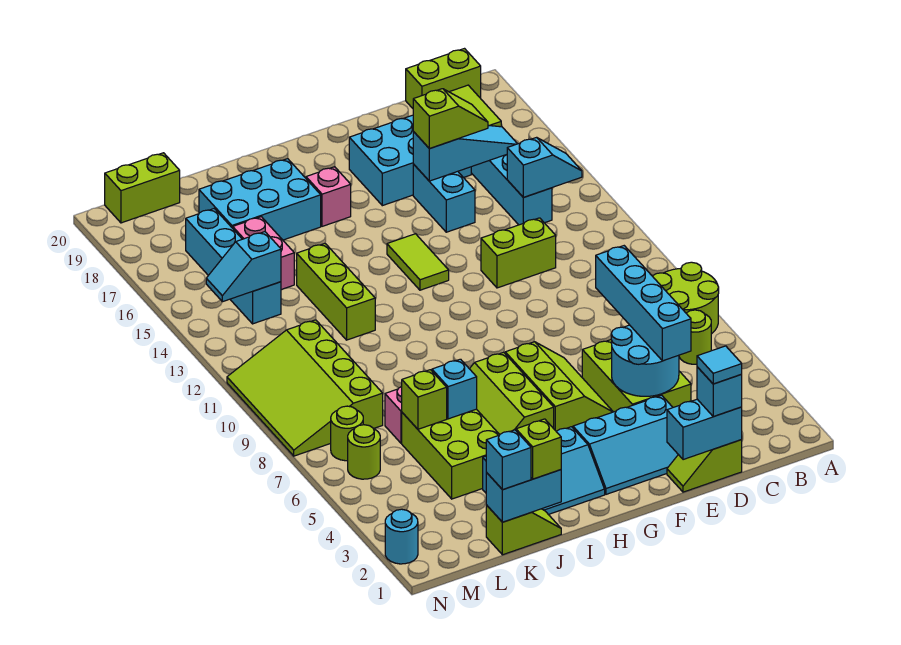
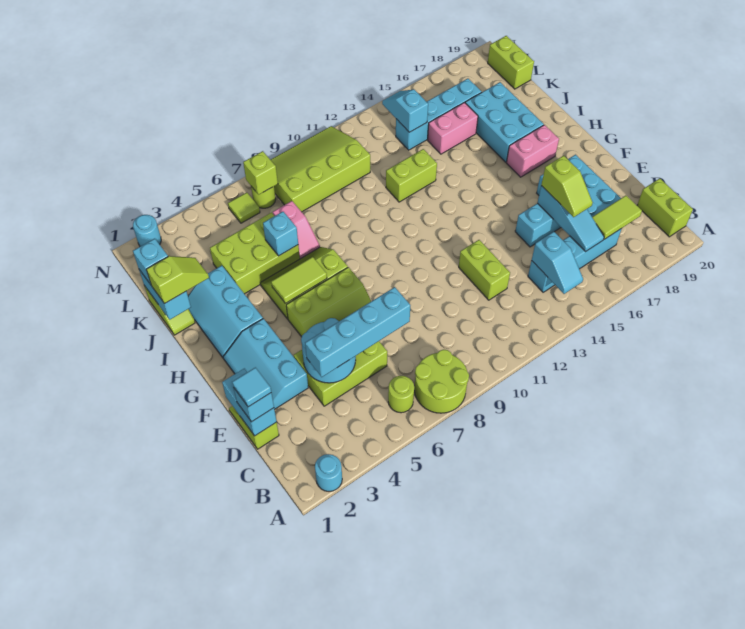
none -> cyan round brick A2 level 1
lime tile G13:G14 level 1 -> lime tile H5:H6 level 2
pink brick H17 level 1 -> pink brick H17:H18 level 1
lime brick J12:J14 level 1 -> lime brick J12:J13 level 1
lime brick K6 level 2 -> lime brick M7 level 2
lime round brick M6 level 1 -> lime tile M6 level 1

